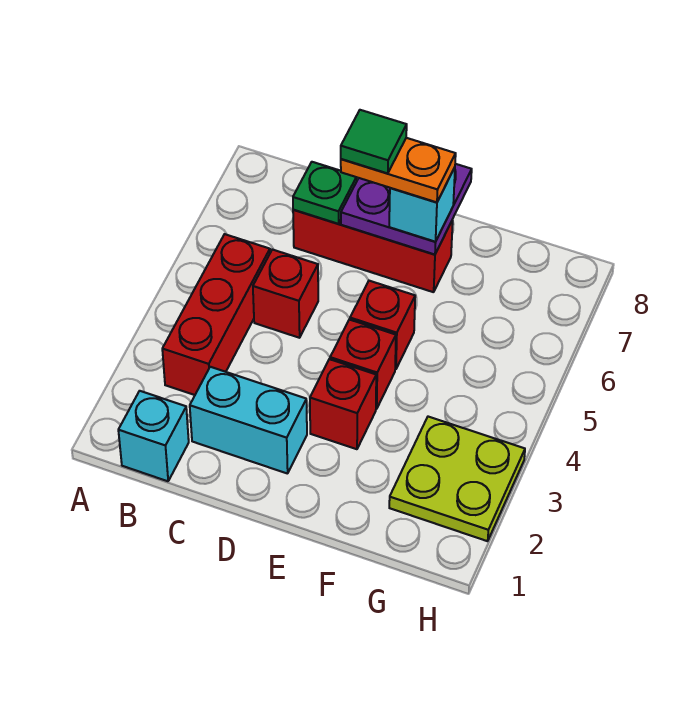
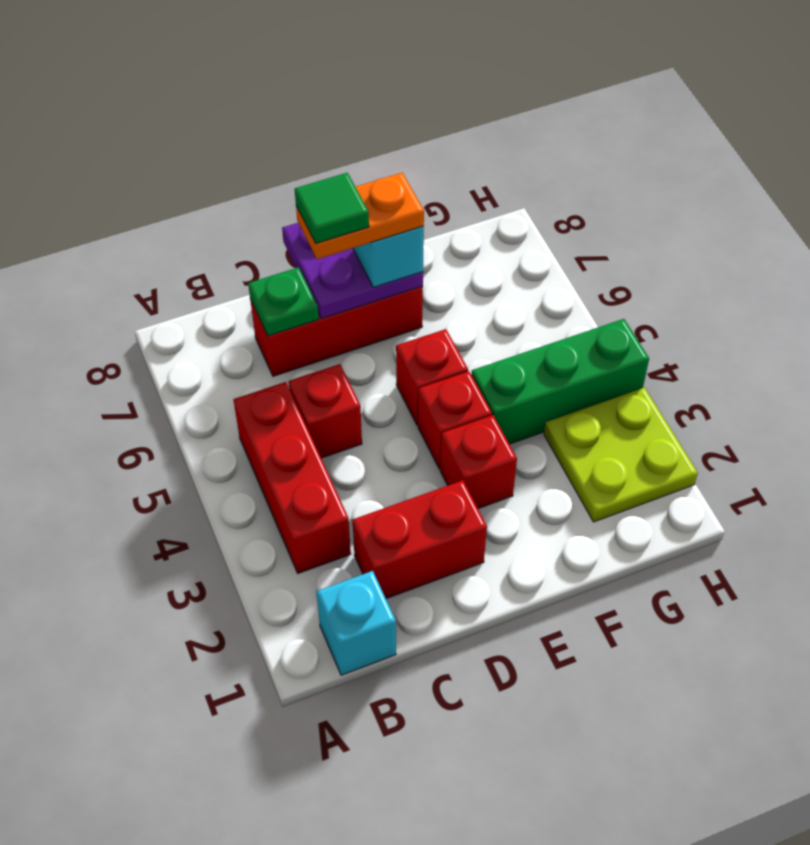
cyan brick C2:D2 level 1 -> red brick C2:D2 level 1
none -> green brick F4:H4 level 1

